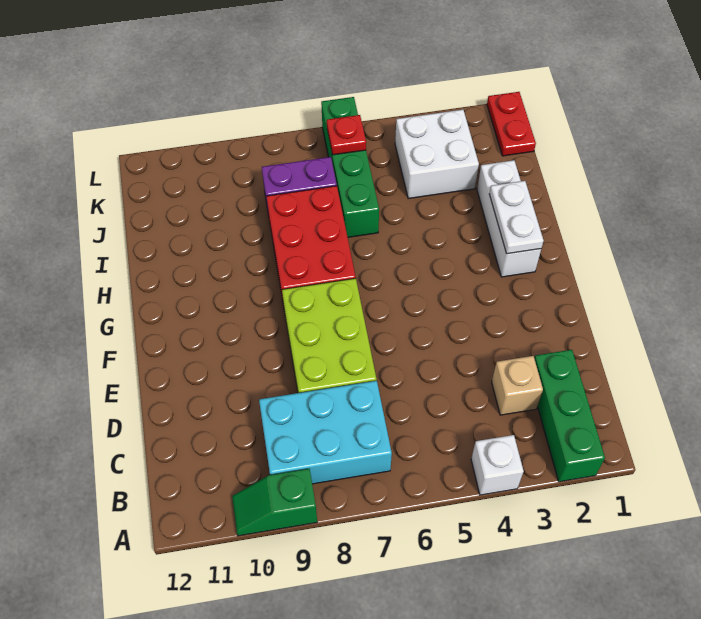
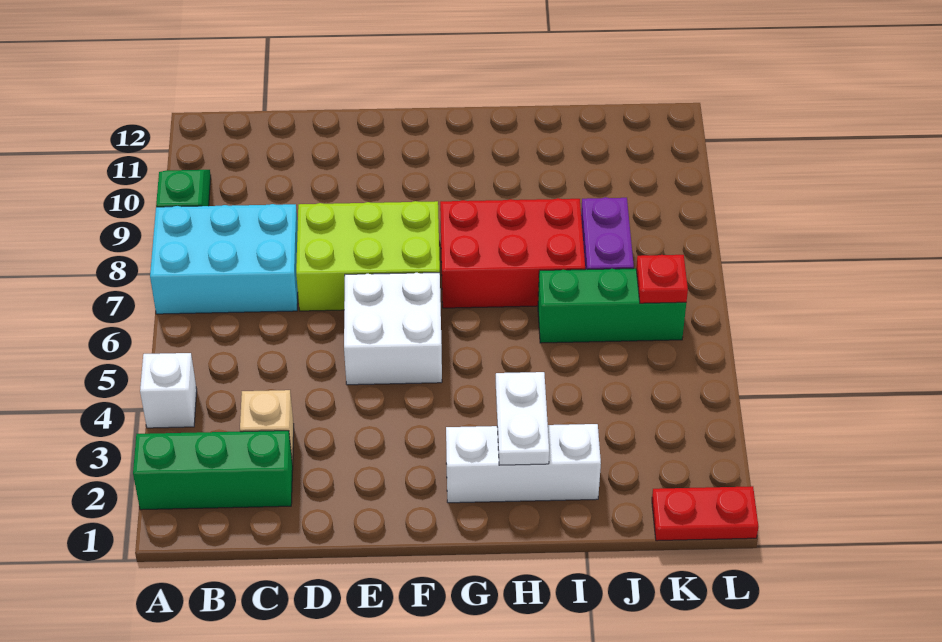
cyan brick B7:C9 level 1 -> cyan brick A7:C8 level 1
white plate G2:H2 level 2 -> white plate H2:H3 level 2
green brick I6:L6 level 1 -> green brick I6:K6 level 1
white brick J3:K4 level 1 -> white brick E5:F6 level 1

